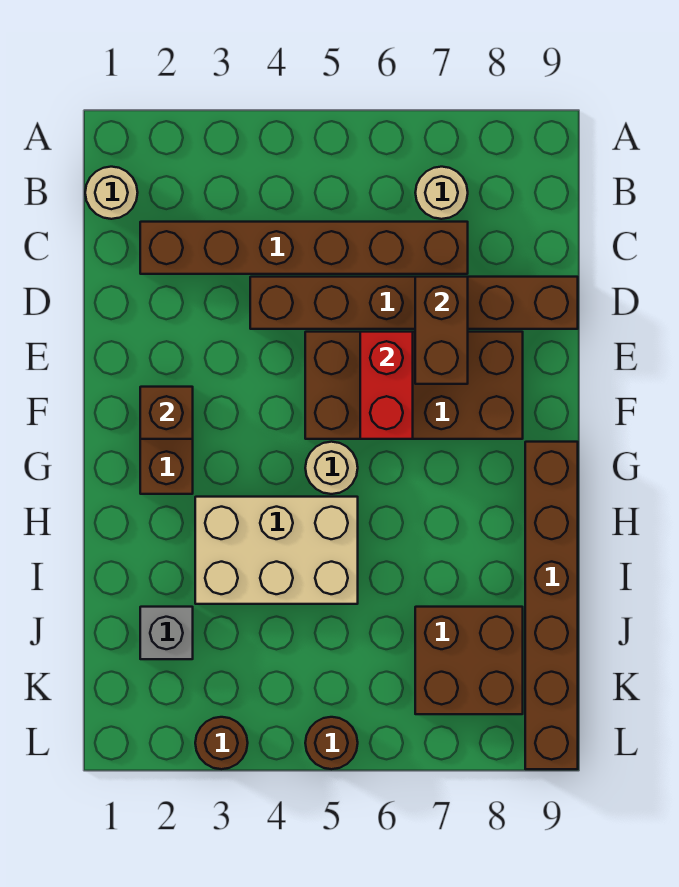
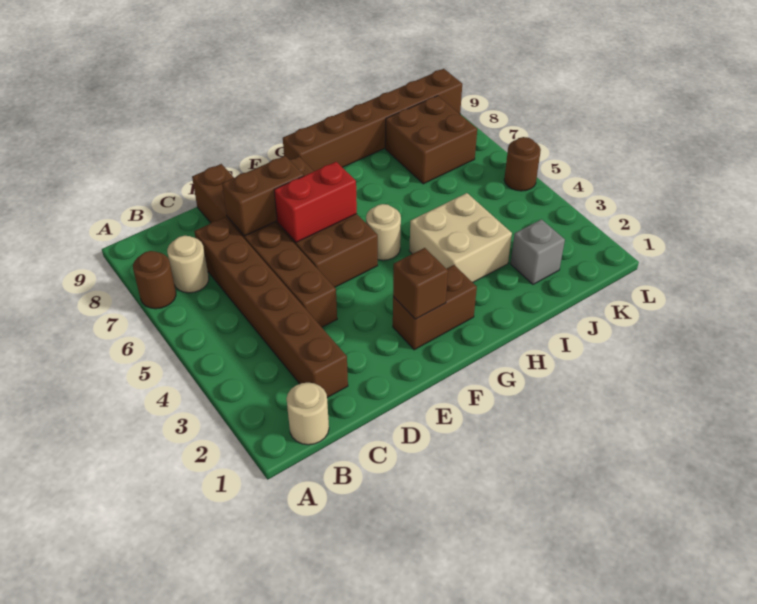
tan brick H3:I5 level 1 -> tan brick H3:I4 level 1
brown round brick L3 level 1 -> brown round brick A7 level 1

